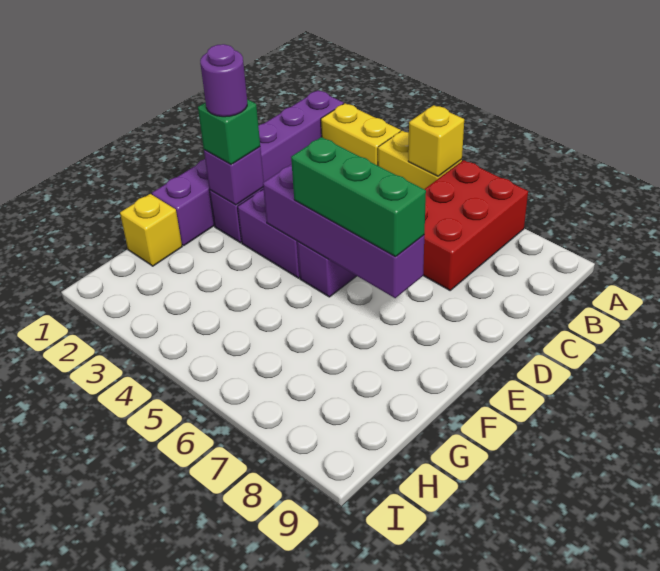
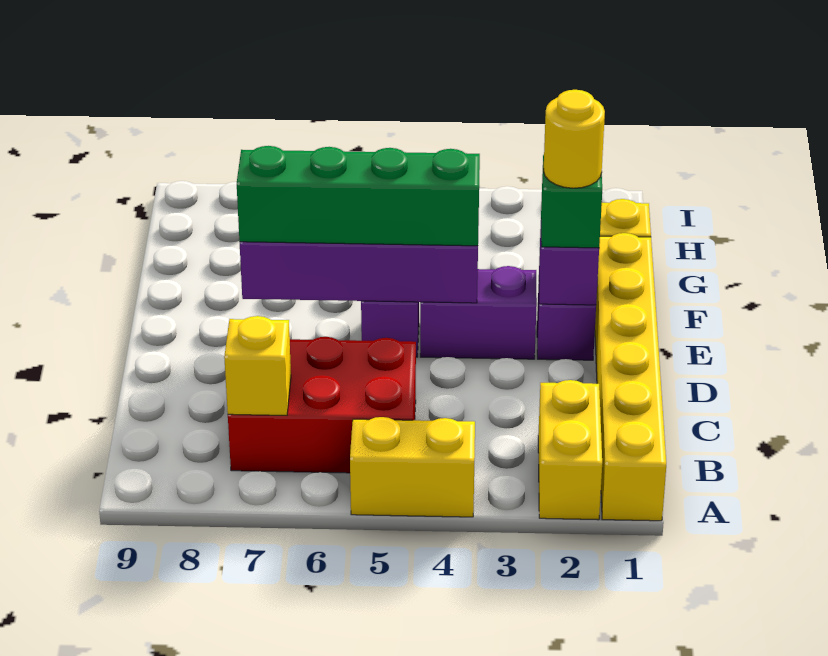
purple brick A1:F1 level 1 -> yellow brick A1:F1 level 1
yellow brick A2:A3 level 1 -> yellow brick A2:B2 level 1
yellow brick A5 level 2 -> yellow brick B7 level 2
red brick A6:C7 level 1 -> red brick B5:C7 level 1
purple round brick E2 level 4 -> yellow round brick E2 level 4
green brick E5:E7 level 3 -> green brick E4:E7 level 3

